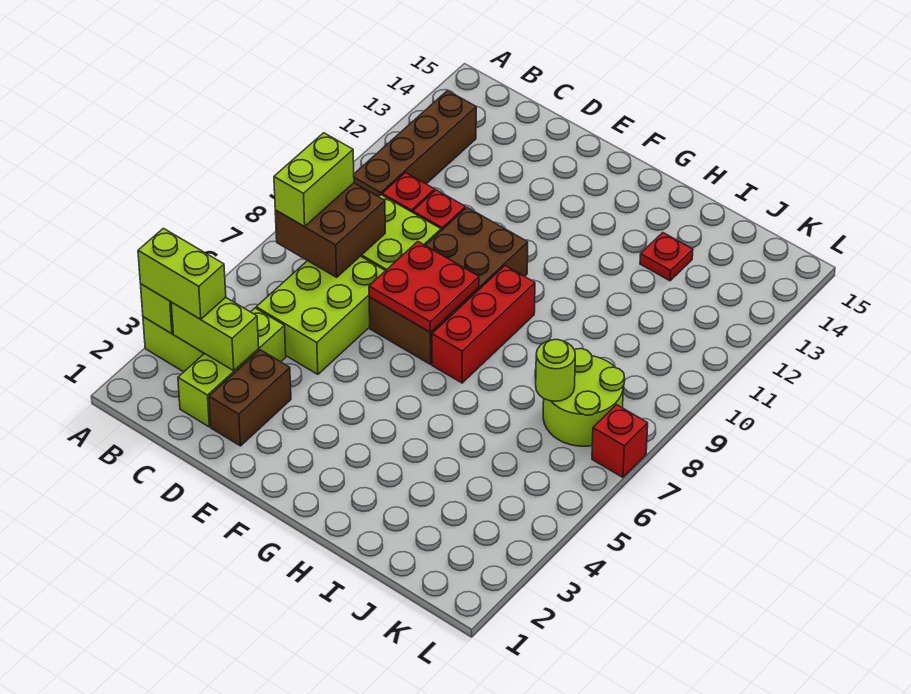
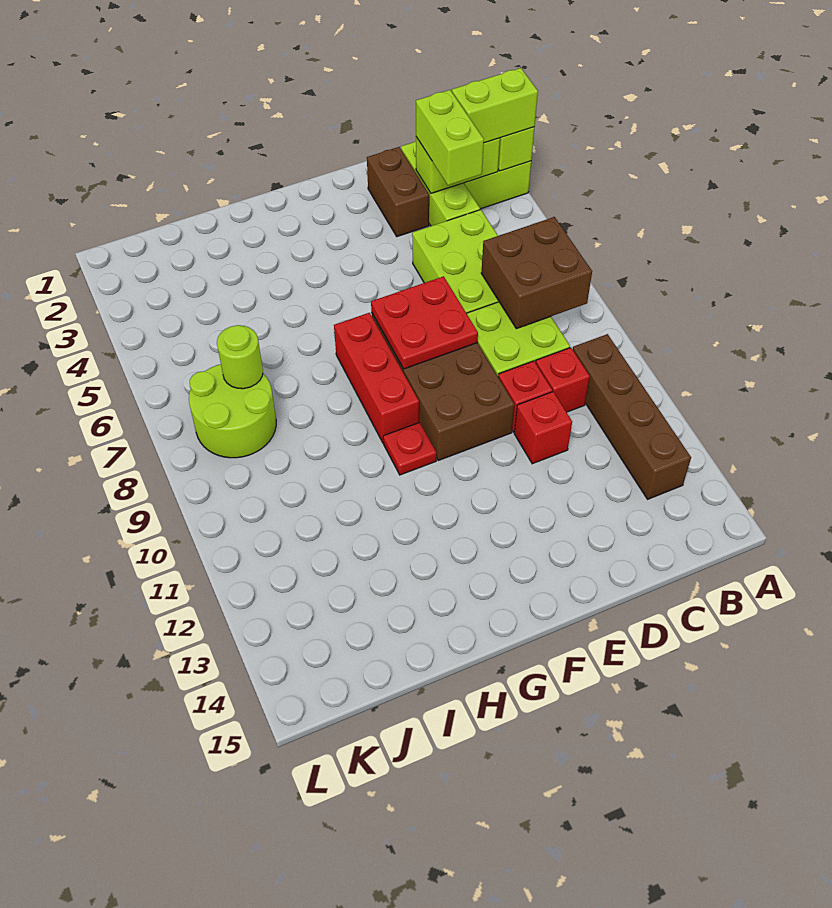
lime brick B7:B8 level 3 -> lime brick C3:C4 level 3
red plate I13 level 1 -> red plate G10 level 1
red brick L7 level 1 -> red brick D11 level 1

